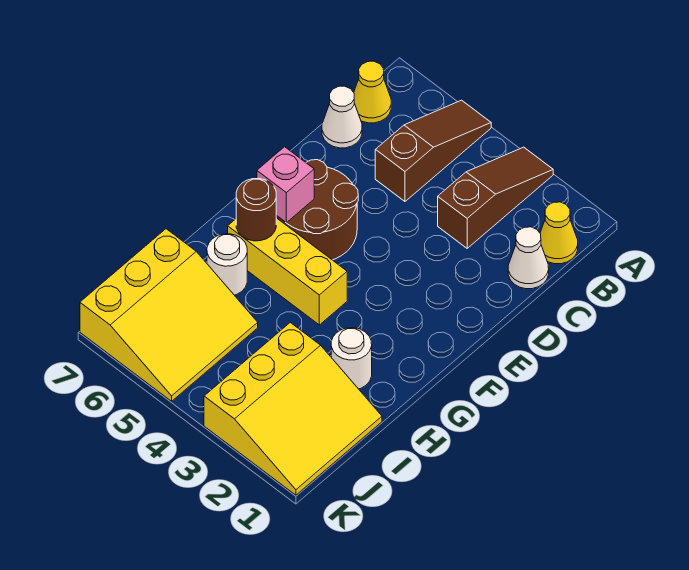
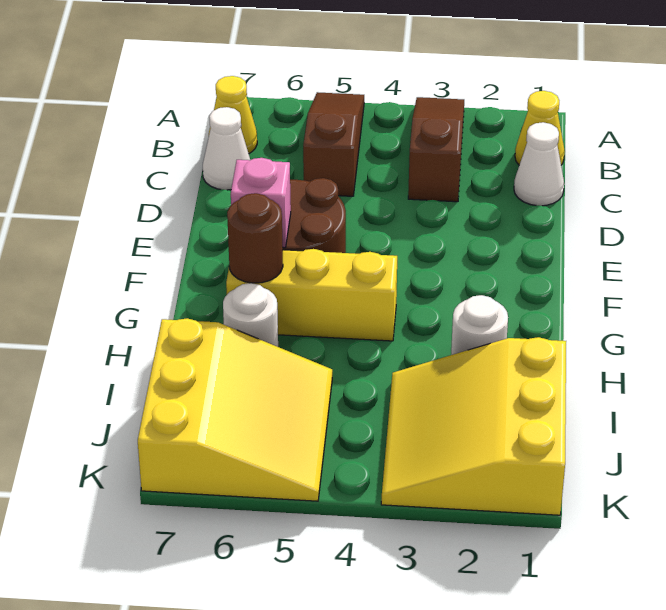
yellow slope I1:K3 level 1 top 3 -> yellow slope I1:K3 level 1 top 1

